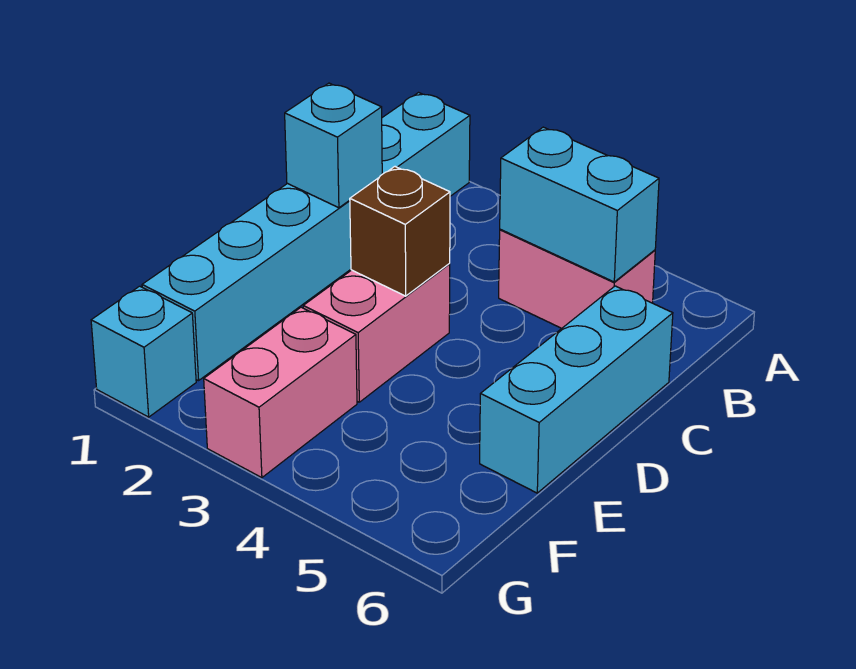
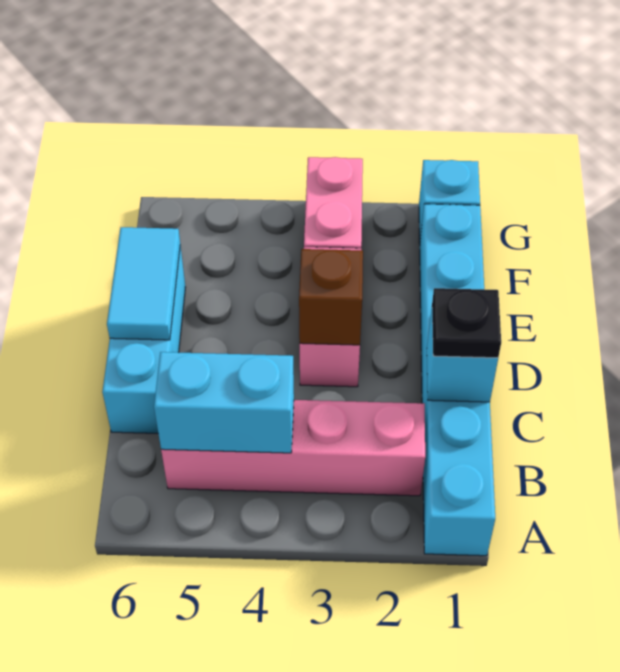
pink brick B4:B5 level 1 -> pink brick B2:B5 level 1
none -> black plate C1 level 3
none -> cyan tile D6:E6 level 2

